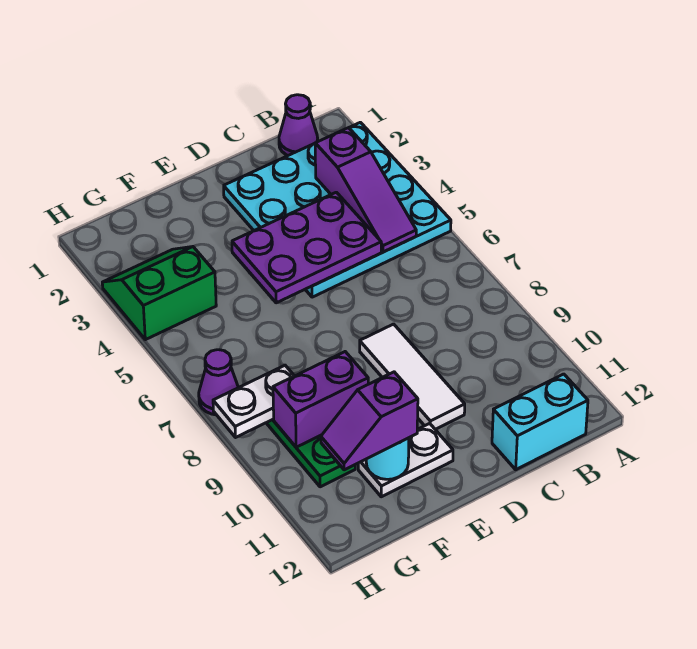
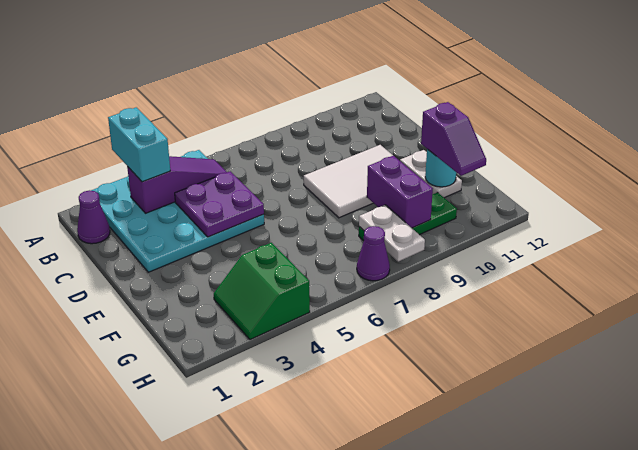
cyan brick B12:C12 level 1 -> cyan brick A3:B3 level 3
purple plate C4:E5 level 2 -> purple plate C4:D5 level 2
white tile D8:D10 level 1 -> white tile D8:E10 level 1

